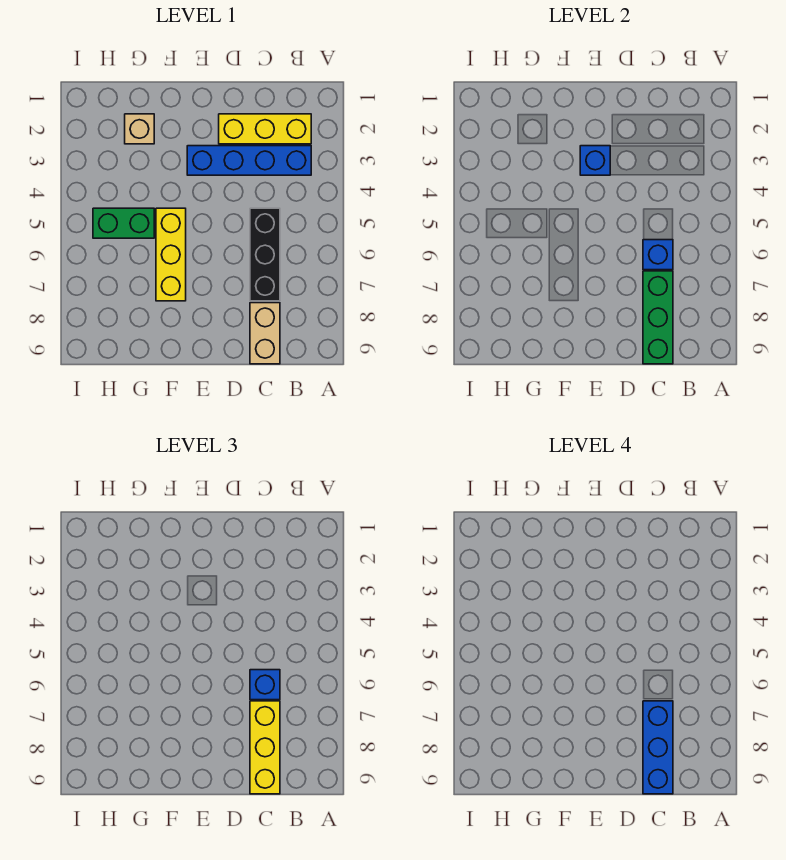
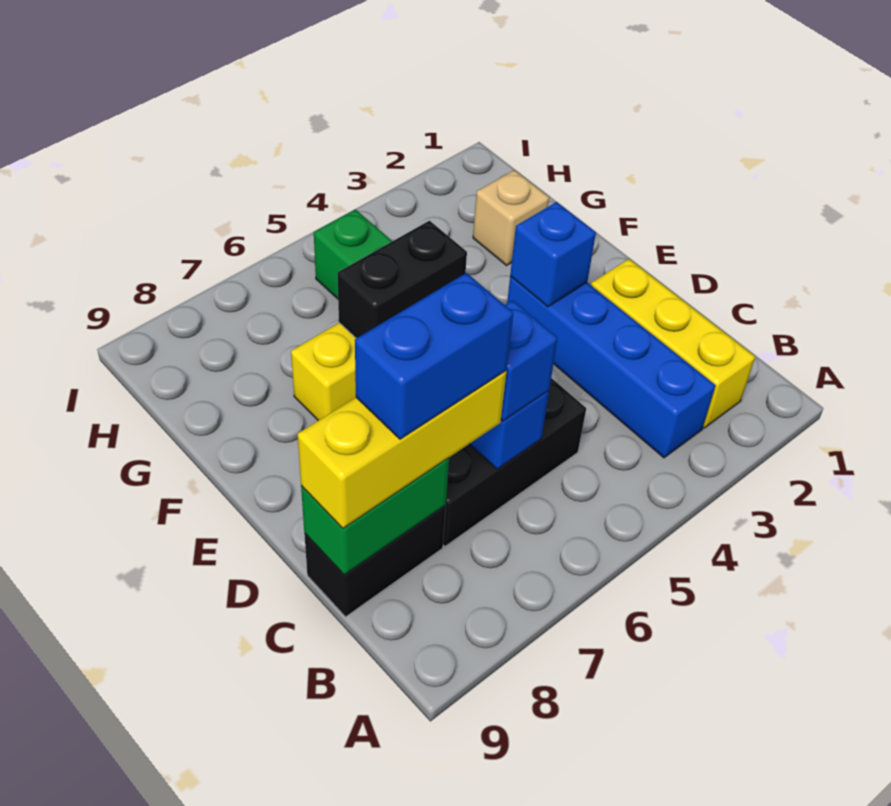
green brick C7:C9 level 2 -> green brick C8:C9 level 2
blue brick C7:C9 level 4 -> blue brick C7:C8 level 4
tan brick C8:C9 level 1 -> black brick C8:C9 level 1
none -> black brick F5:F6 level 2

